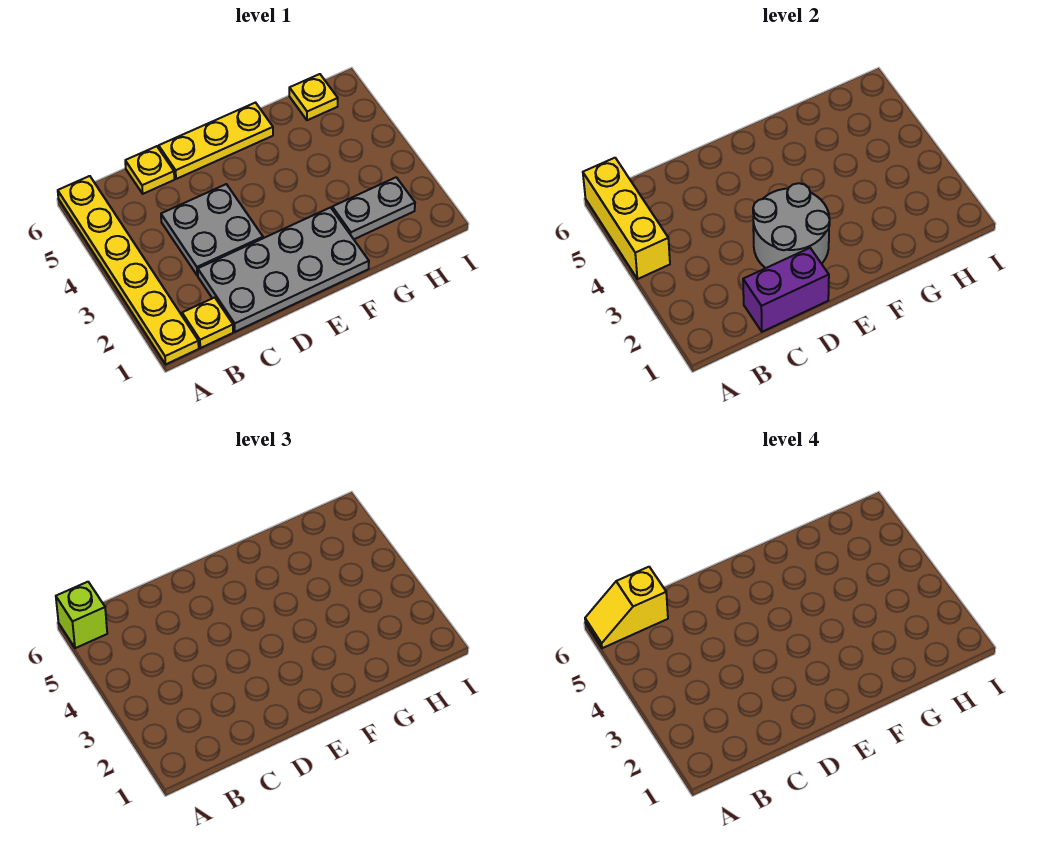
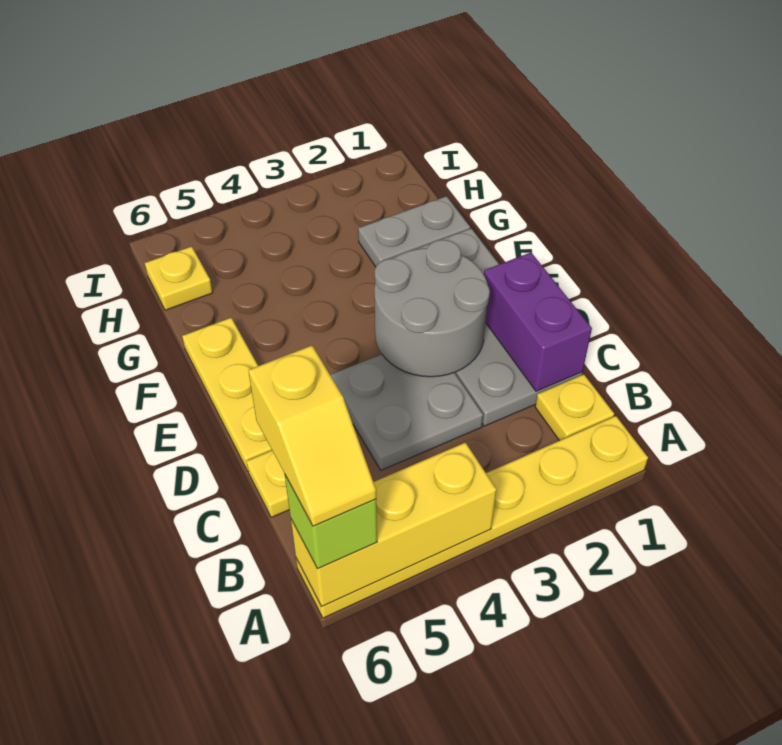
grey plate G2:H2 level 1 -> grey plate G1:G2 level 1

